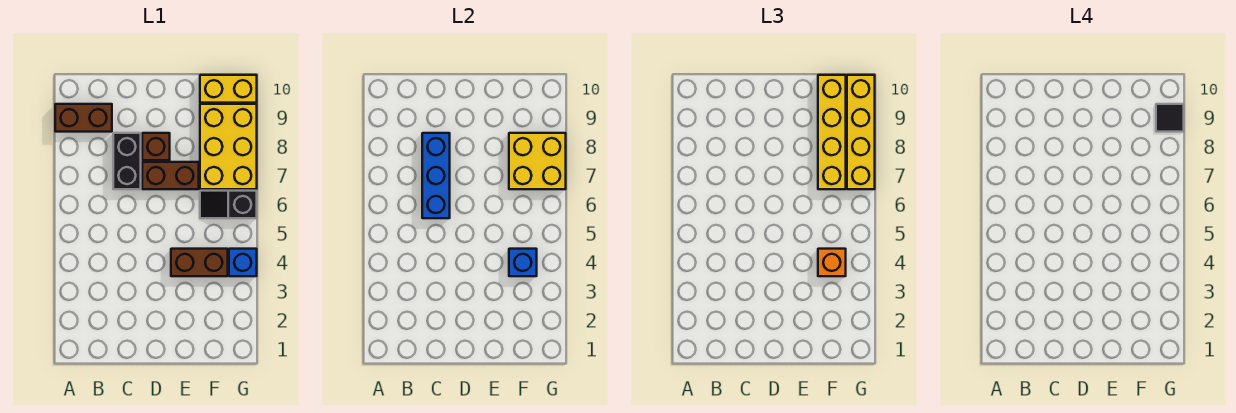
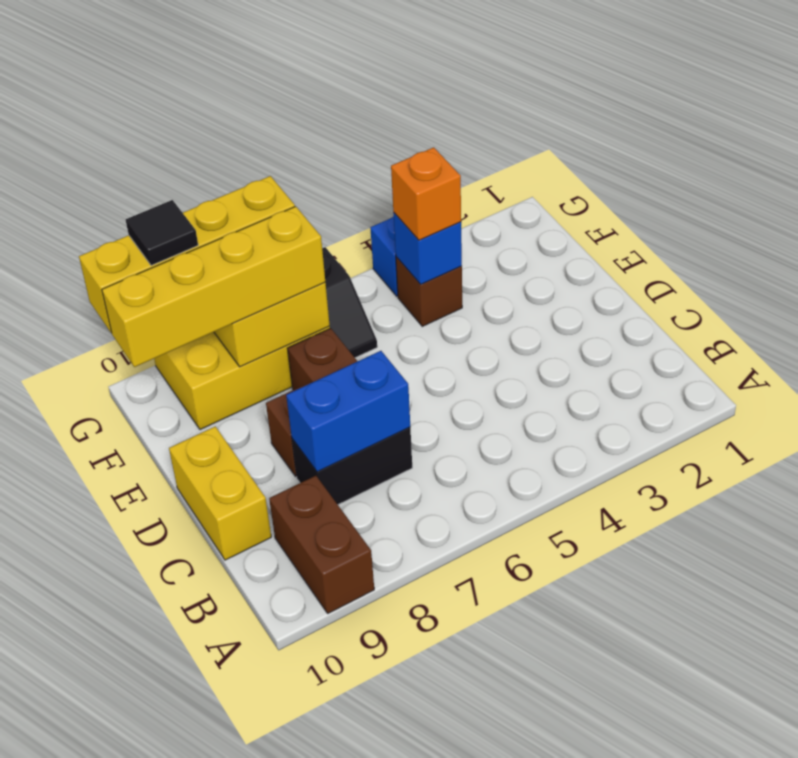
blue brick C6:C8 level 2 -> blue brick C7:C8 level 2
brown brick E4:F4 level 1 -> brown brick F4 level 1
yellow brick F10:G10 level 1 -> yellow brick C10:D10 level 1

